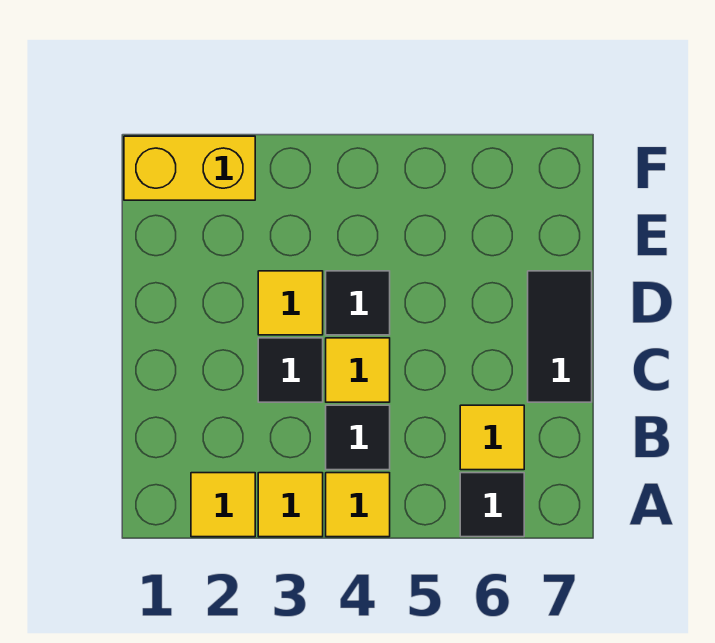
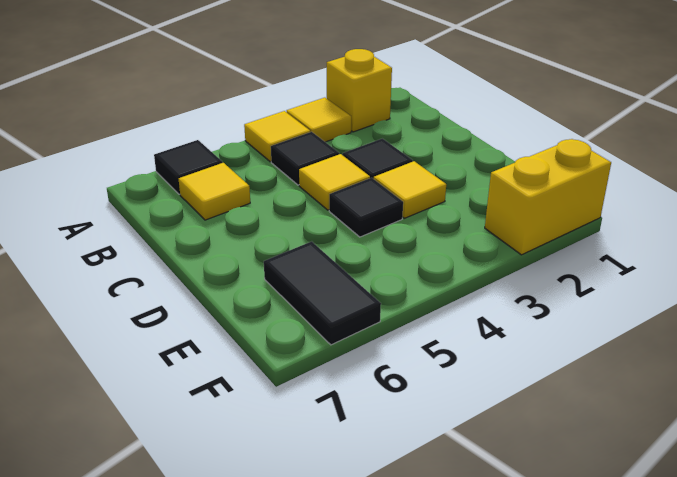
yellow tile A2 level 1 -> yellow brick A2 level 1
black tile C7:D7 level 1 -> black tile E6:F6 level 1

